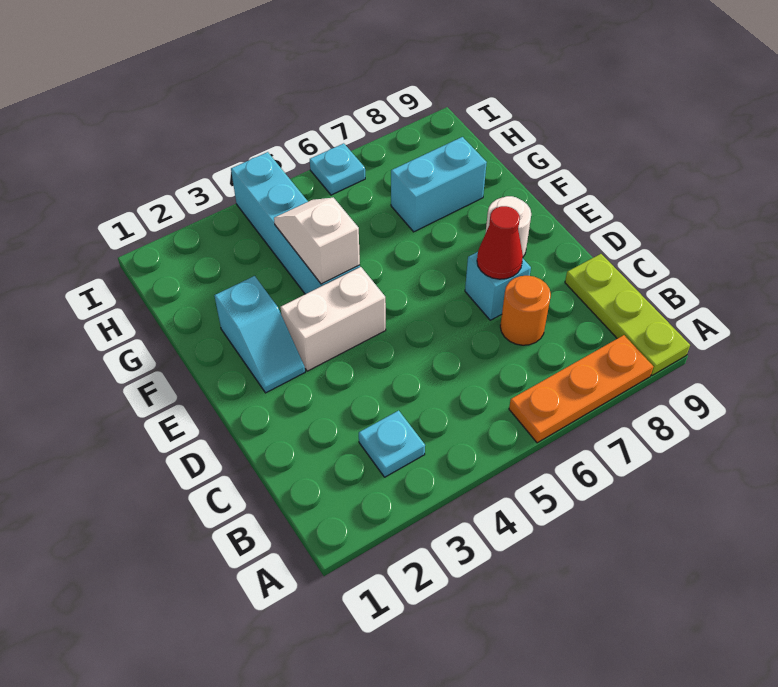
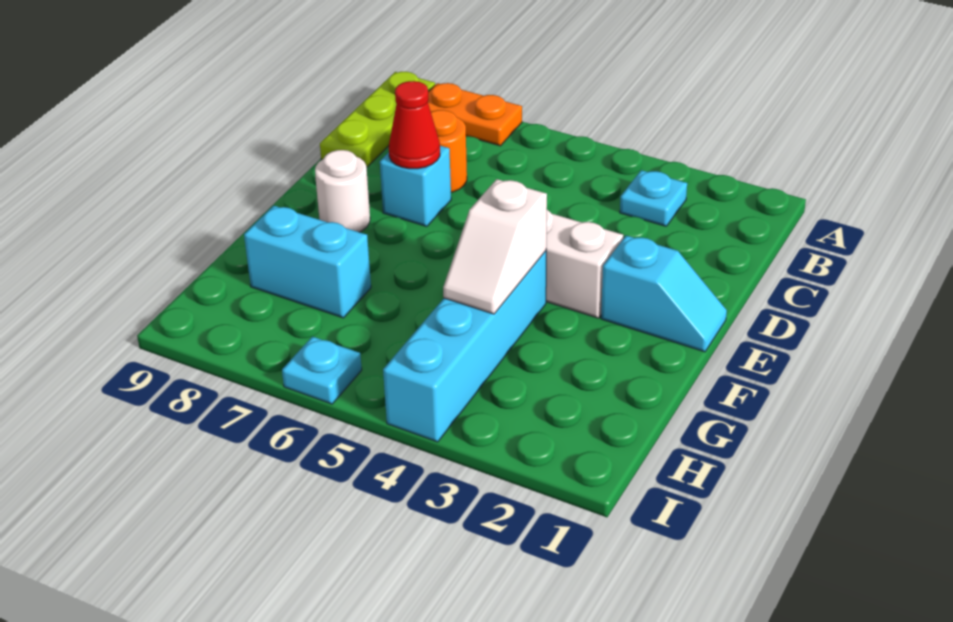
orange plate A6:A8 level 1 -> orange plate A7:A8 level 1
cyan slope E2:F2 level 1 top F -> cyan slope E1:E2 level 1 top 2

